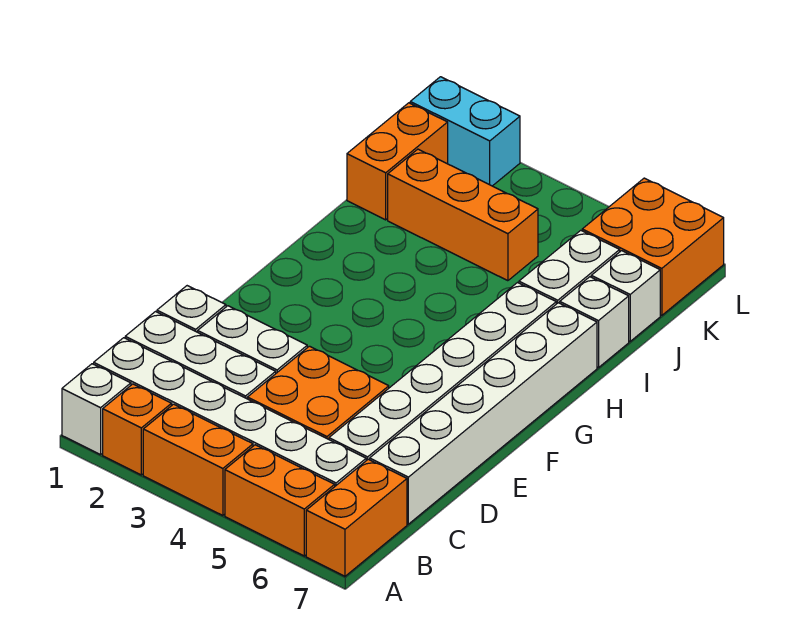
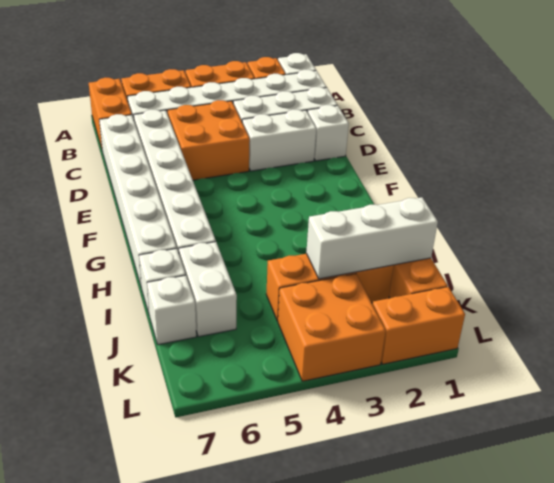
none -> white brick J1:J3 level 2
orange brick K6:L7 level 1 -> orange brick K3:L4 level 1
cyan brick L1:L2 level 1 -> orange brick L1:L2 level 1

